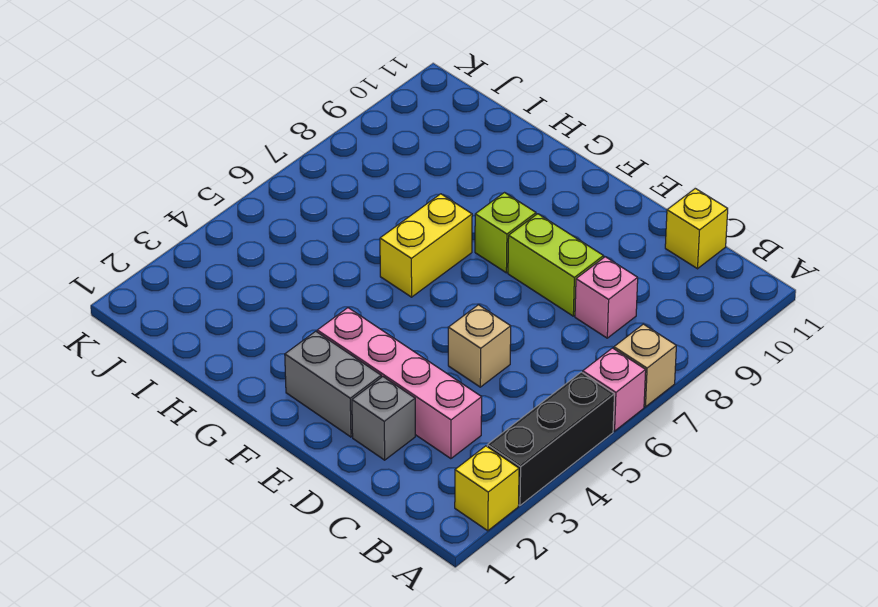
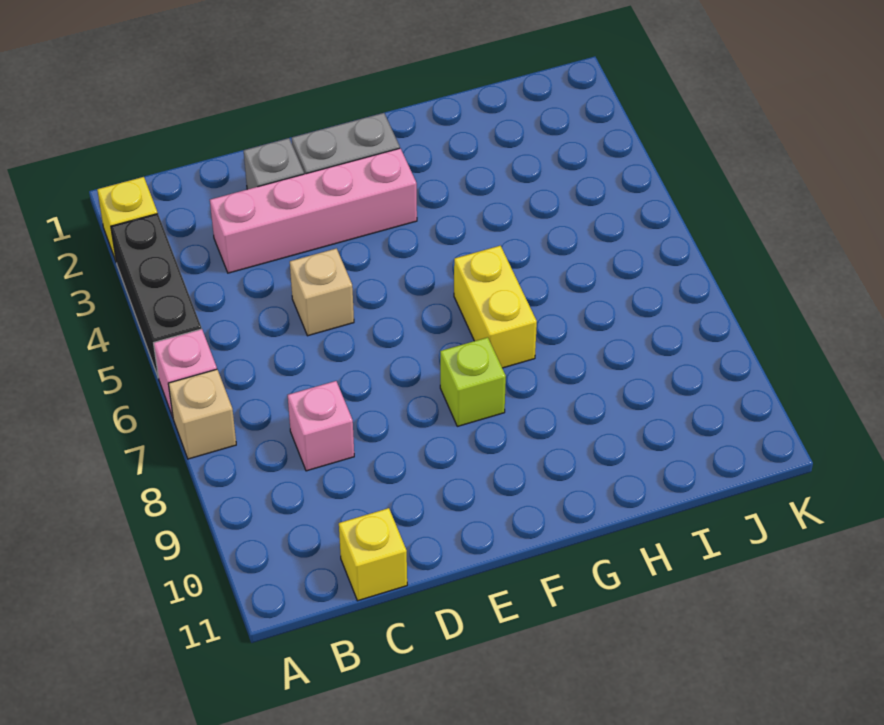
lime brick D8:E8 level 1 -> none

